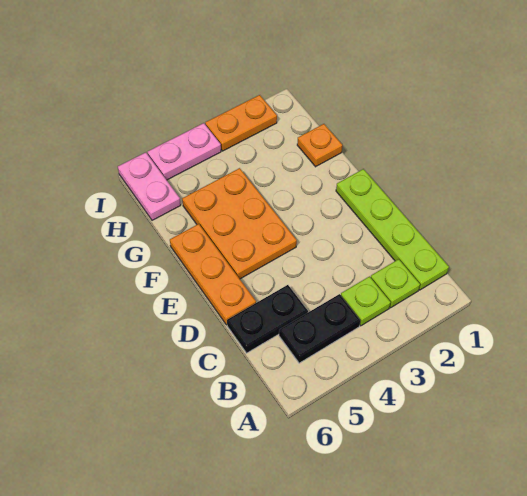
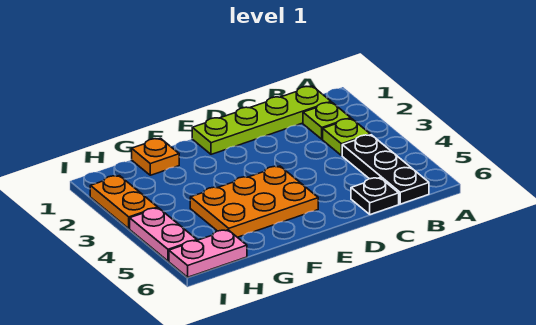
black plate B4:B5 level 1 -> black plate B4:B6 level 1
black plate C5:C6 level 1 -> black plate C6 level 1
orange plate D6:F6 level 1 -> none

